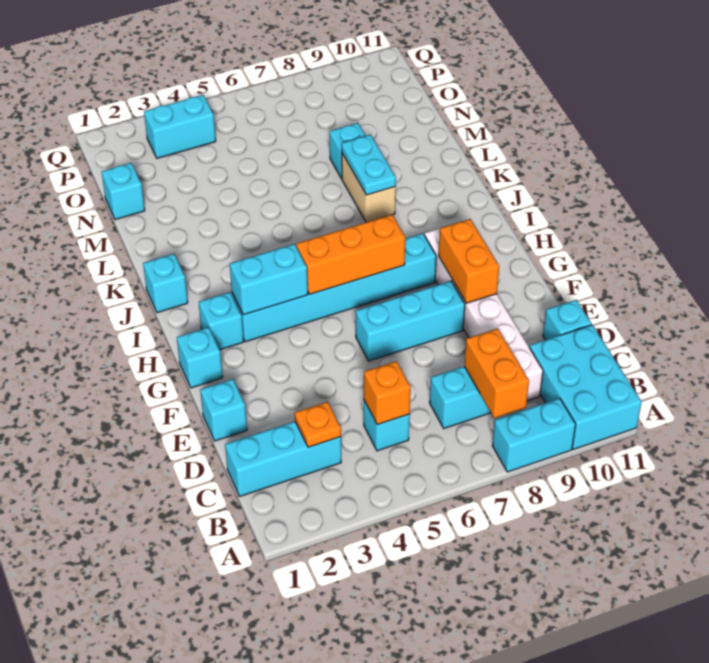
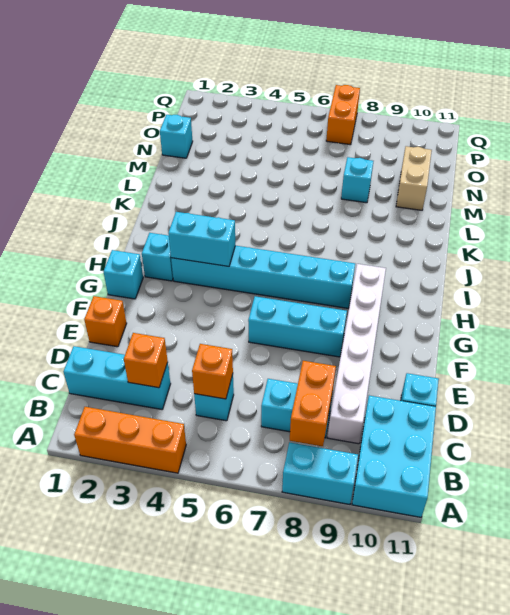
orange plate C3 level 2 -> orange brick C3 level 2
cyan brick E1 level 1 -> orange brick E1 level 1
orange brick F9:G9 level 2 -> orange brick P7:Q7 level 1
orange brick H5:H7 level 2 -> orange brick A2:A4 level 1
cyan brick J1 level 1 -> none
tan brick K8:L8 level 1 -> tan brick M10:N10 level 1
cyan plate K8:L8 level 2 -> none
cyan brick P3:P4 level 1 -> none

